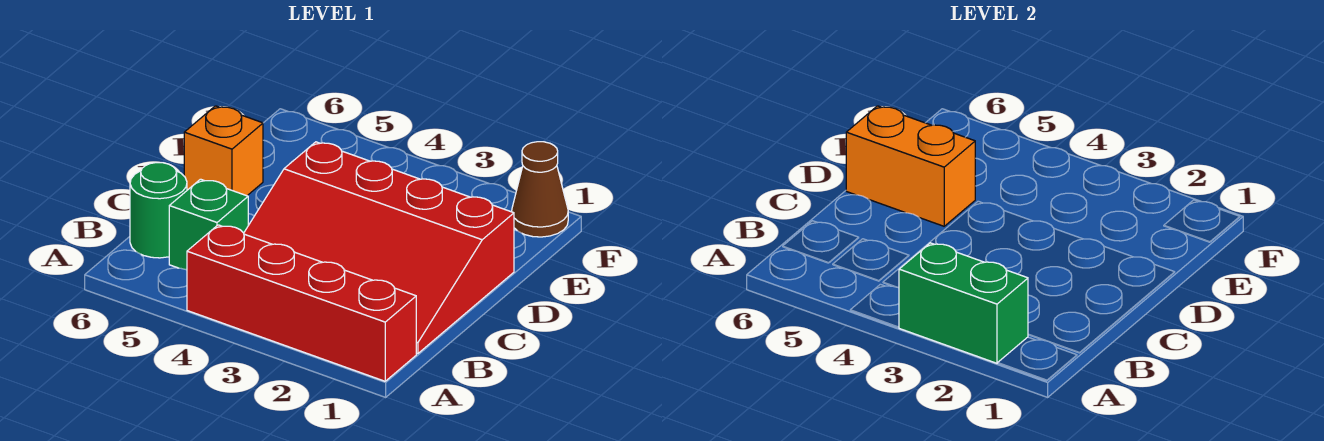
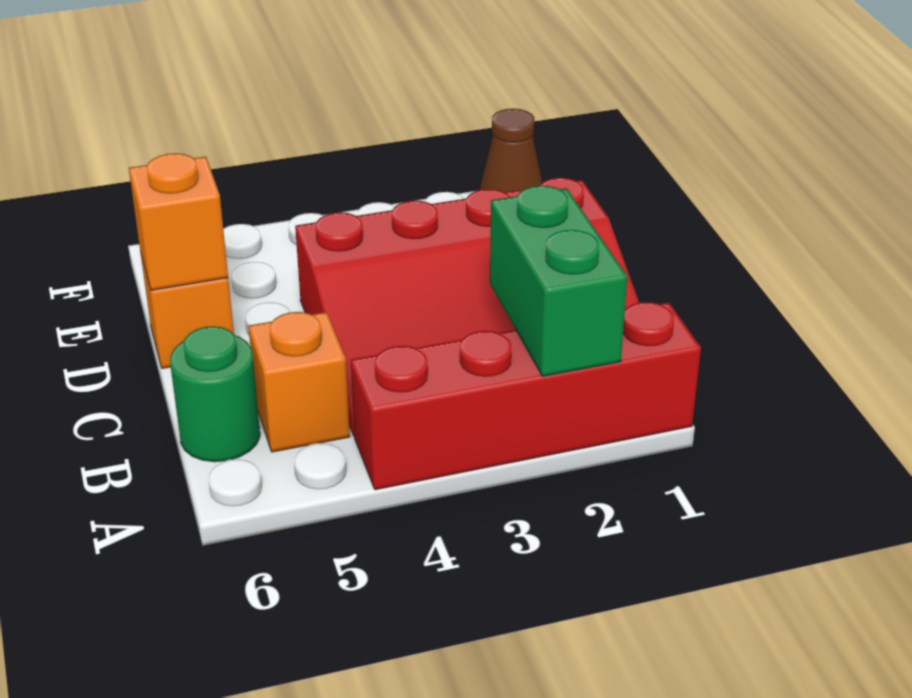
green brick A2:A3 level 2 -> green brick A2:B2 level 2
green brick B5 level 1 -> orange brick B5 level 1
orange brick D5:D6 level 2 -> orange brick D6 level 2

